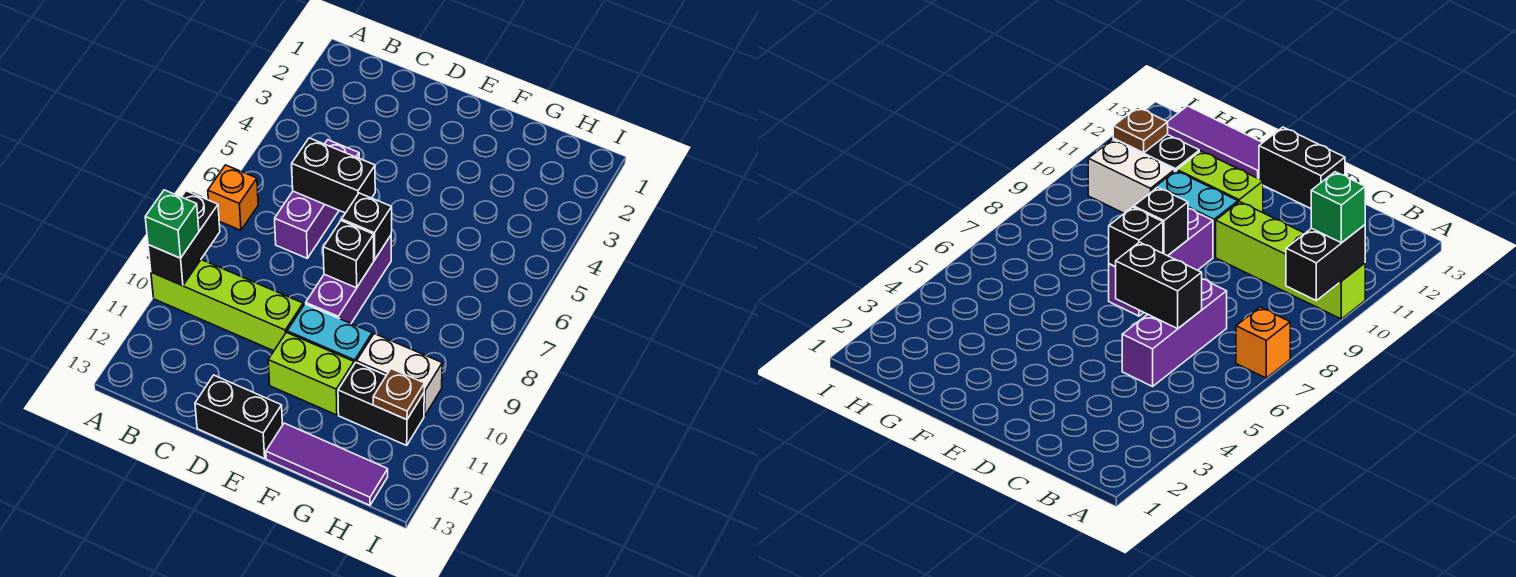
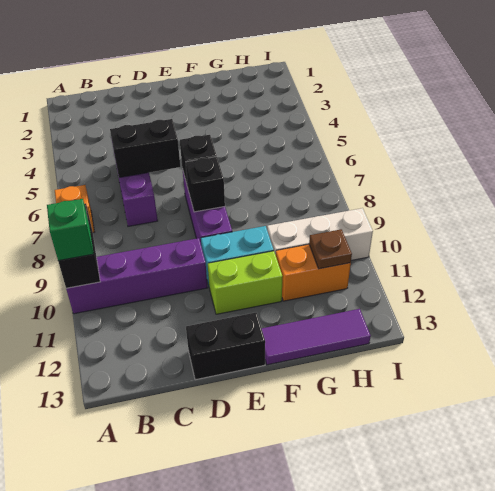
lime brick A10:D10 level 1 -> purple brick A10:D10 level 1
white brick G10:H10 level 1 -> white brick G10:I10 level 1
black brick G11:H11 level 1 -> orange brick G11:H11 level 1

